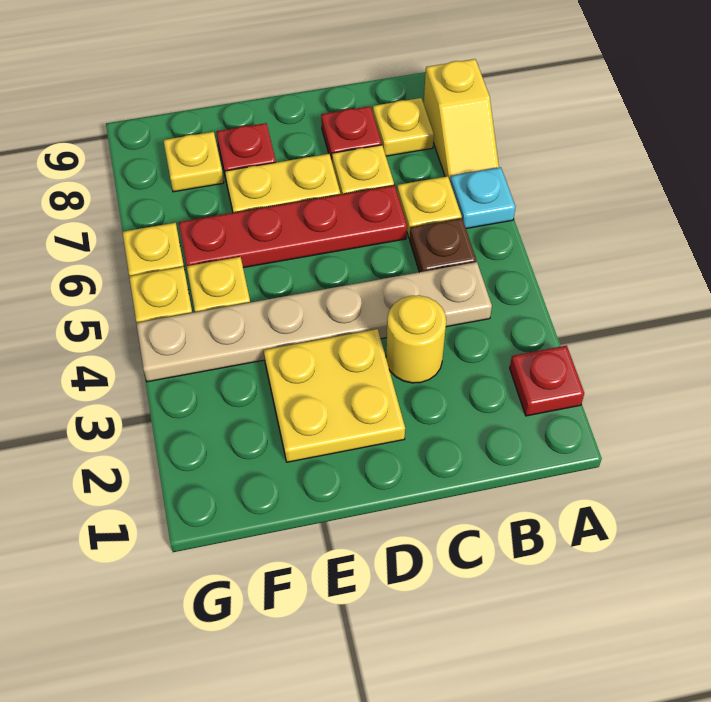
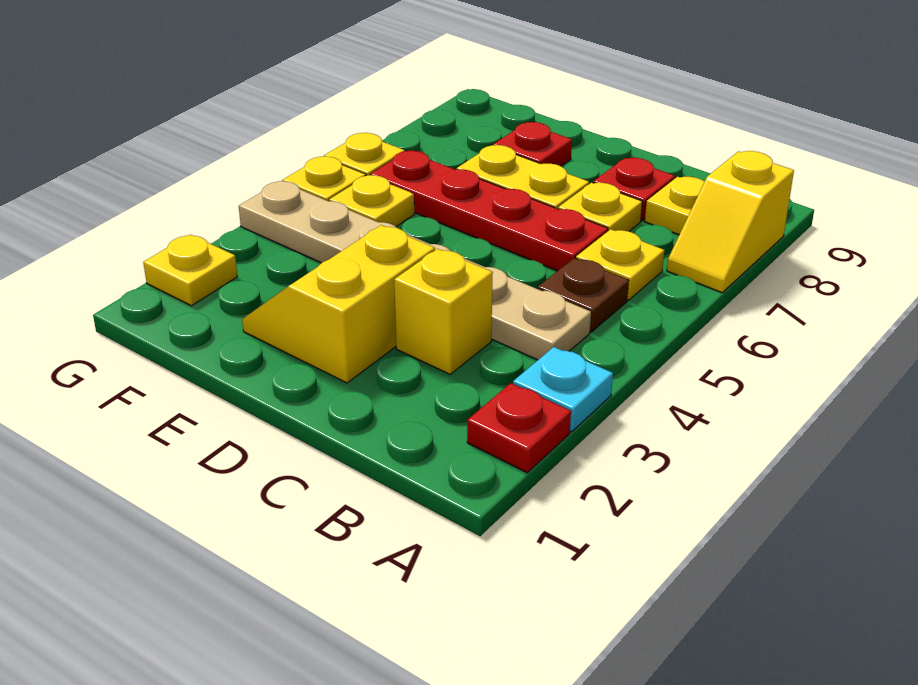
cyan plate A6 level 1 -> cyan plate A3 level 1
yellow round brick C3 level 1 -> yellow brick C3 level 1
yellow plate D2:E3 level 1 -> yellow slope D2:E3 level 1 top D
yellow plate F8 level 1 -> yellow plate G2 level 1

